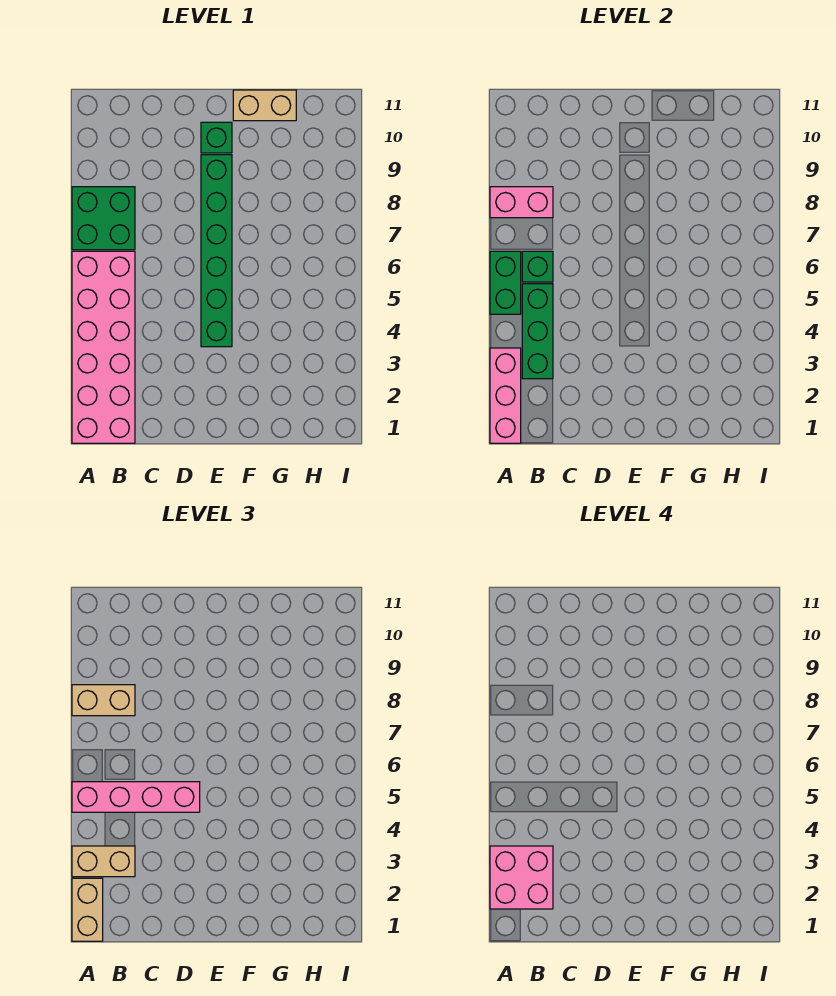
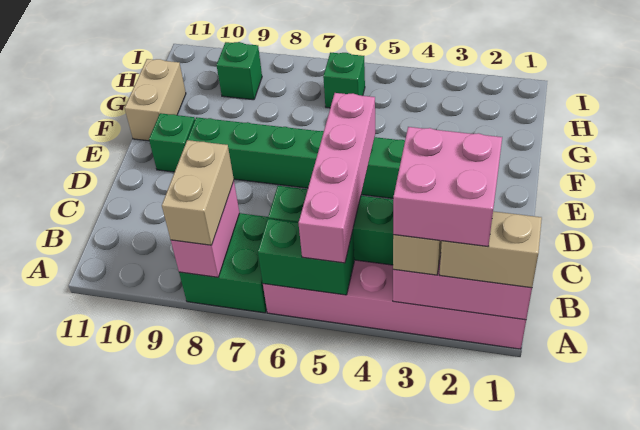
none -> green brick H6 level 1
none -> green brick H9 level 1

